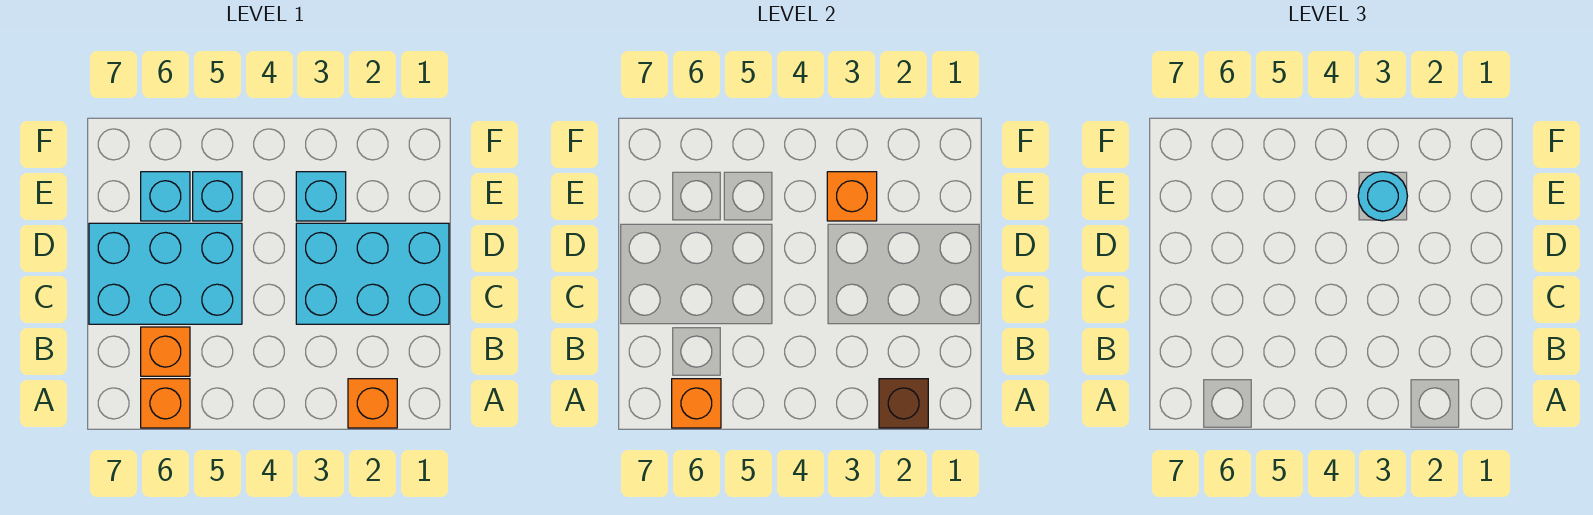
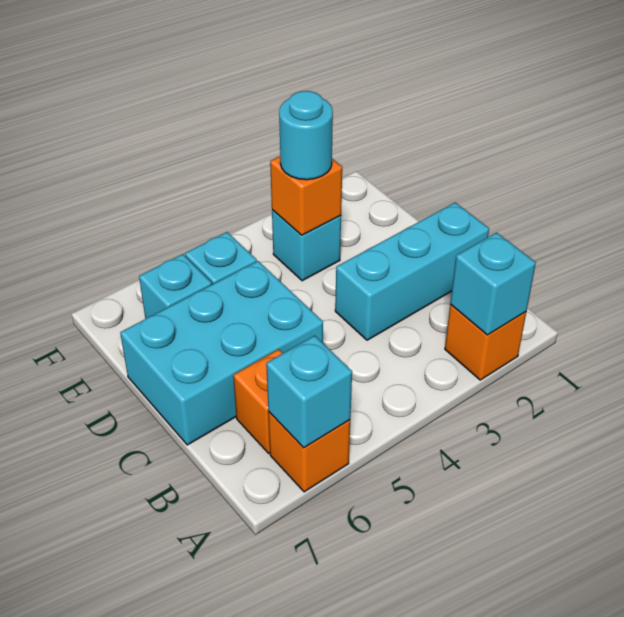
brown brick A2 level 2 -> cyan brick A2 level 2
orange brick A6 level 2 -> cyan brick A6 level 2
cyan brick C1:D3 level 1 -> cyan brick C1:C3 level 1

